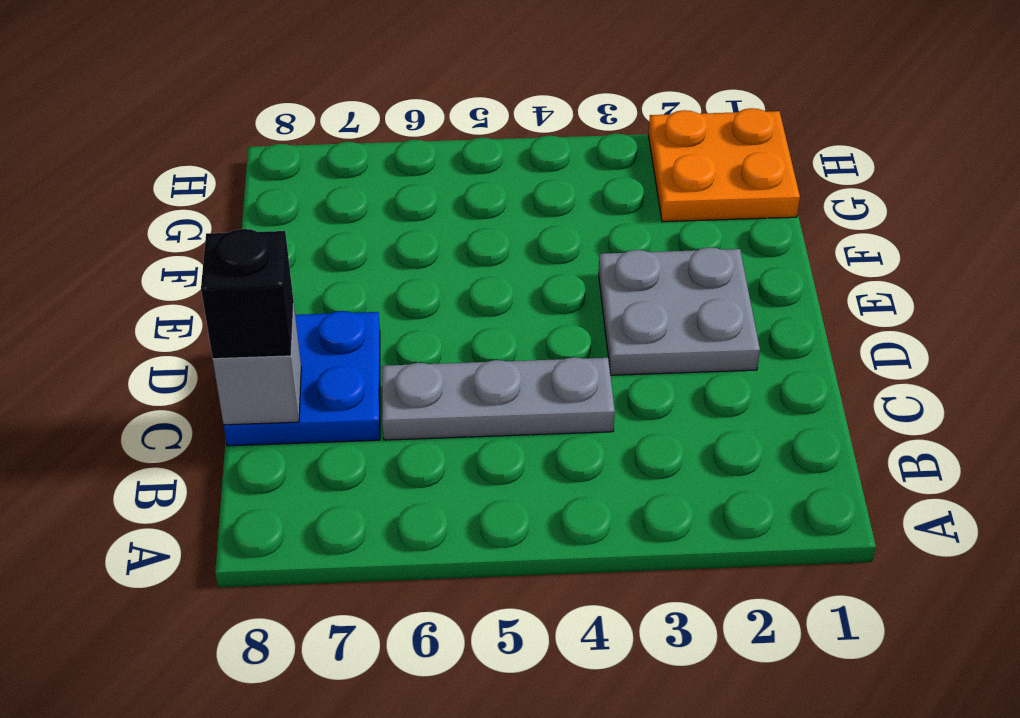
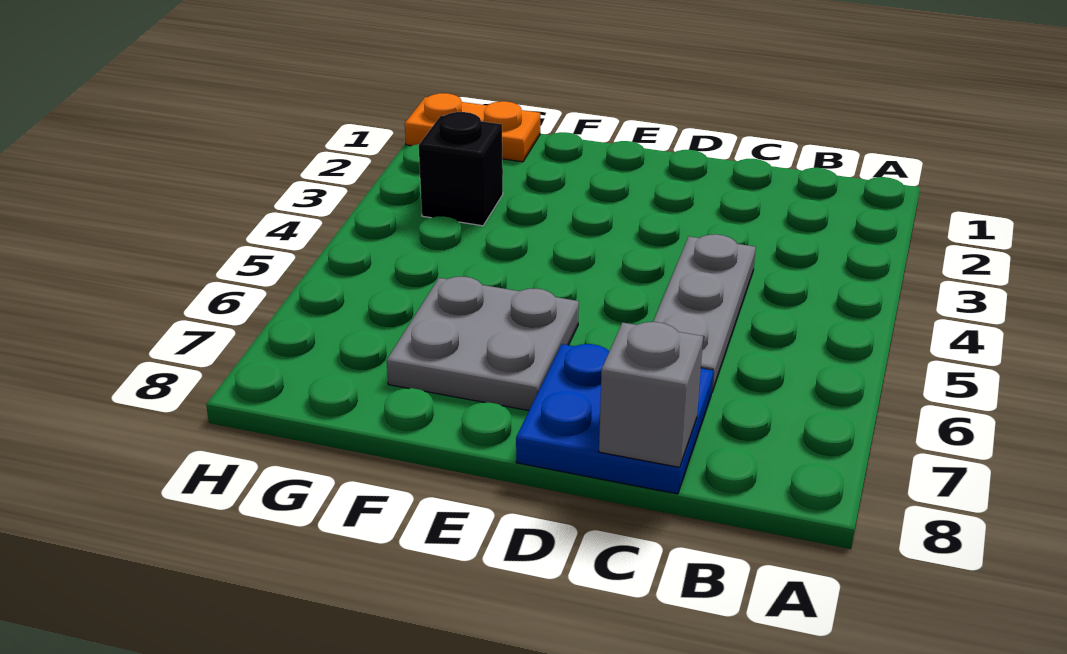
black brick C8 level 3 -> black brick G3 level 1
grey plate D2:E3 level 1 -> grey plate E6:F7 level 1
orange plate G1:H2 level 1 -> orange plate G1:H1 level 1

